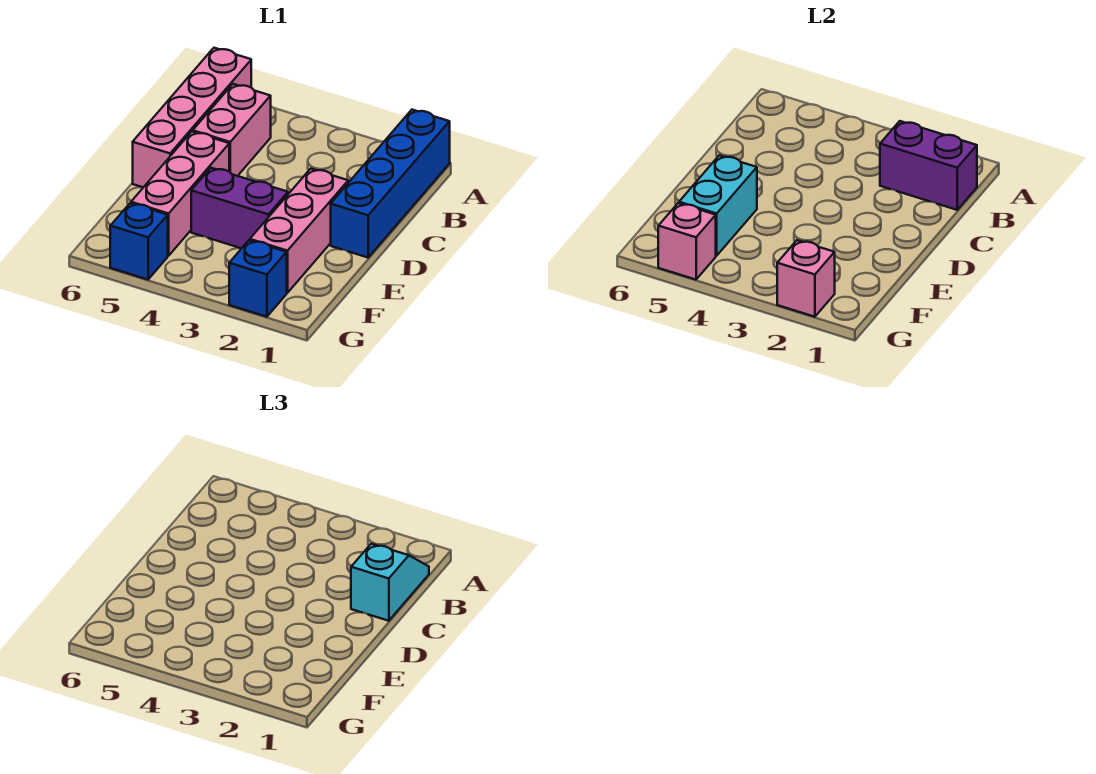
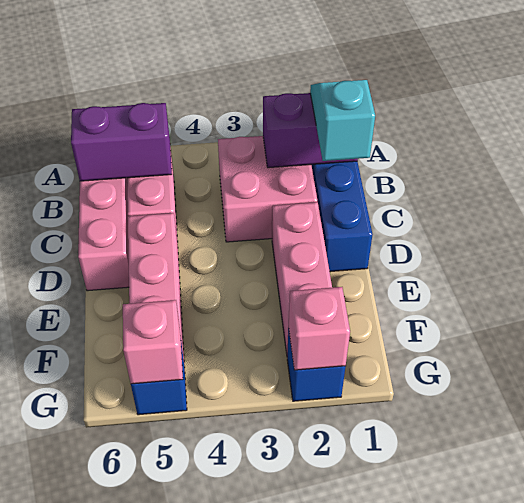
none -> pink brick B2:C3 level 1
purple brick E3:E4 level 1 -> purple brick B5:B6 level 2
cyan brick E5:F5 level 2 -> none

